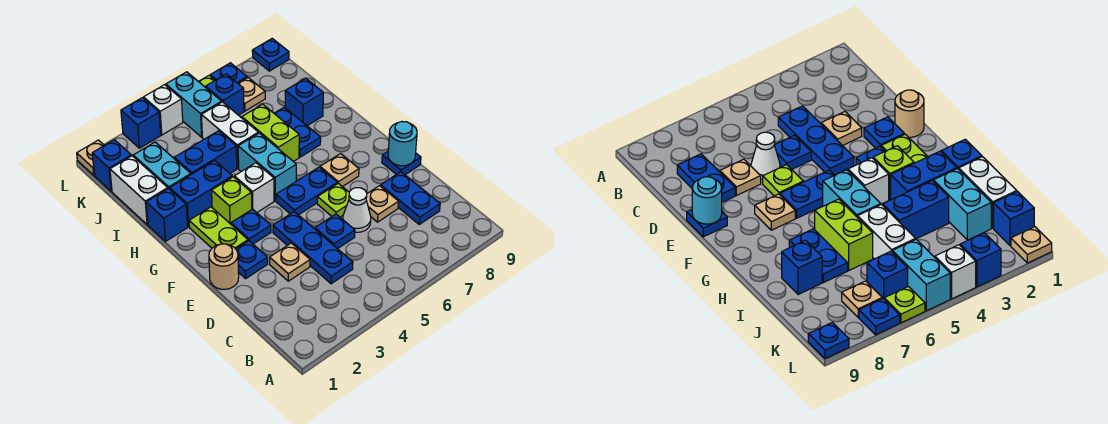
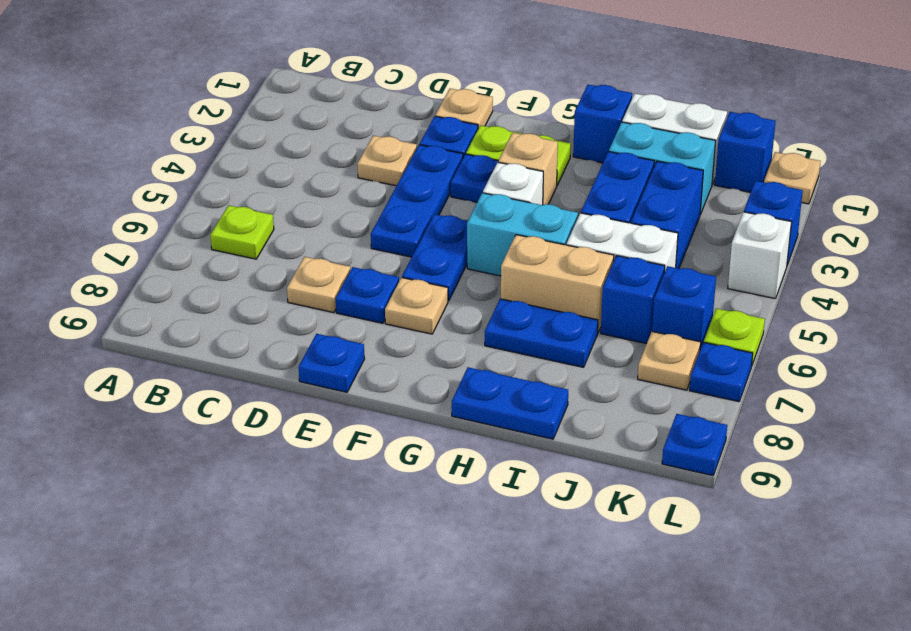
blue plate C4:E4 level 1 -> blue plate E3:E5 level 1
blue plate C8:D8 level 1 -> blue plate H9:I9 level 1
blue plate D5 level 1 -> blue plate E7 level 1
white cone D6 level 1 -> none
tan round brick E1 level 1 -> tan plate E1 level 1
lime plate E6 level 1 -> lime plate B6 level 1
cyan round brick E9 level 2 -> none
lime brick G3 level 1 -> tan brick G3 level 1
blue brick H2:H3 level 1 -> blue brick J3:J4 level 1
lime brick H6:I6 level 1 -> tan brick H6:I6 level 1
blue brick I8 level 1 -> blue brick J6 level 1
cyan brick K5:L5 level 1 -> none

